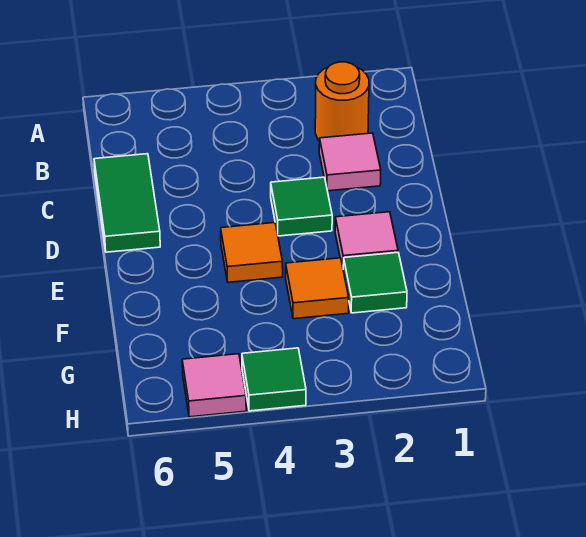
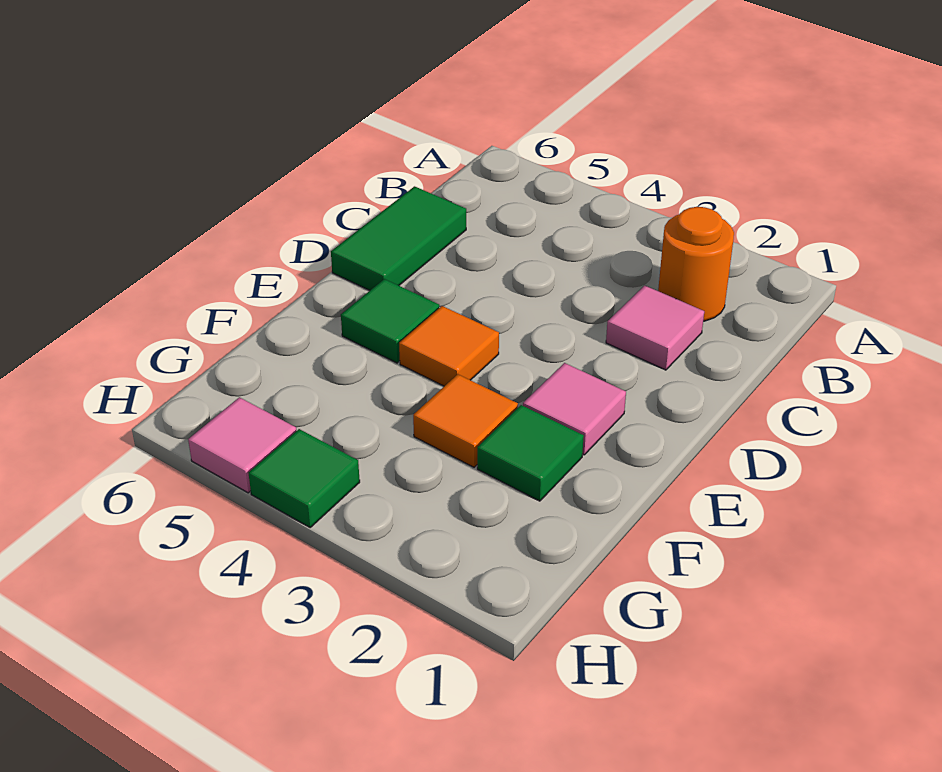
green tile D3 level 1 -> green tile E5 level 1

